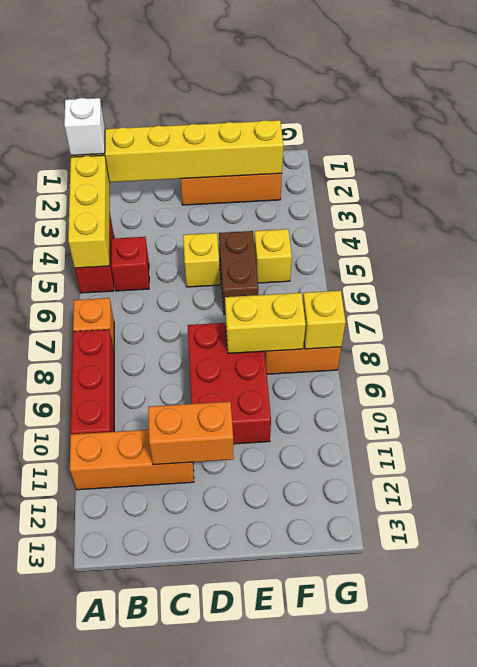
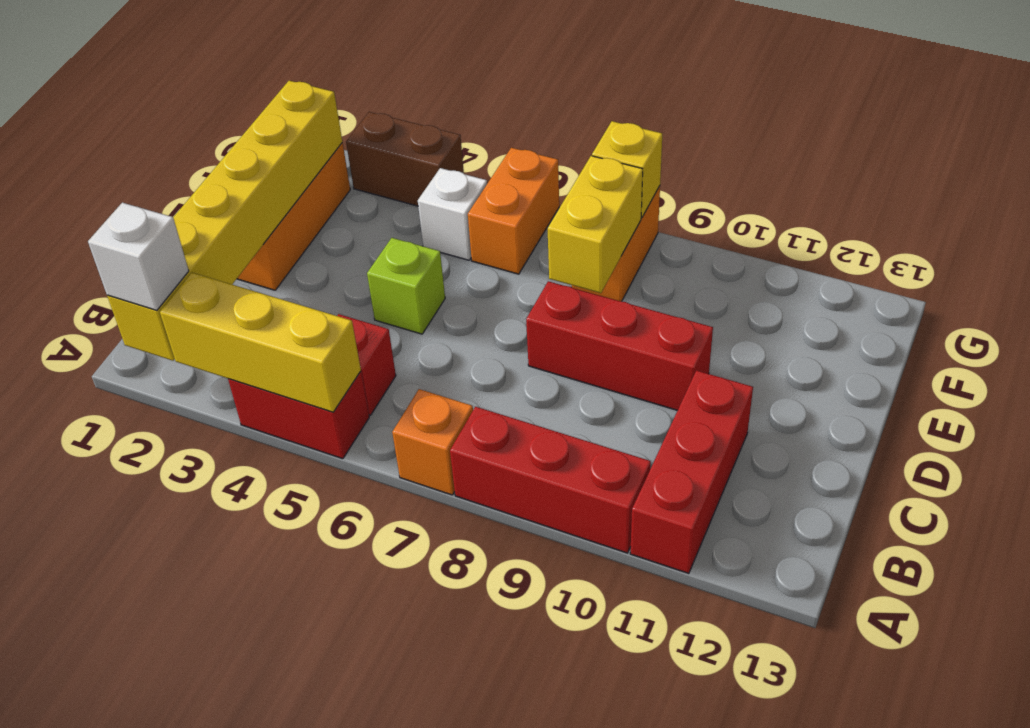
orange brick A11:C11 level 1 -> red brick A11:C11 level 1
orange brick C11:D11 level 2 -> orange brick F6:G6 level 1
yellow brick D5 level 1 -> lime brick D5 level 1
red brick D8:E10 level 1 -> red brick D8:D10 level 1
brown brick E5:E6 level 1 -> brown brick G3:G4 level 1
yellow brick F5 level 1 -> white brick F5 level 1

